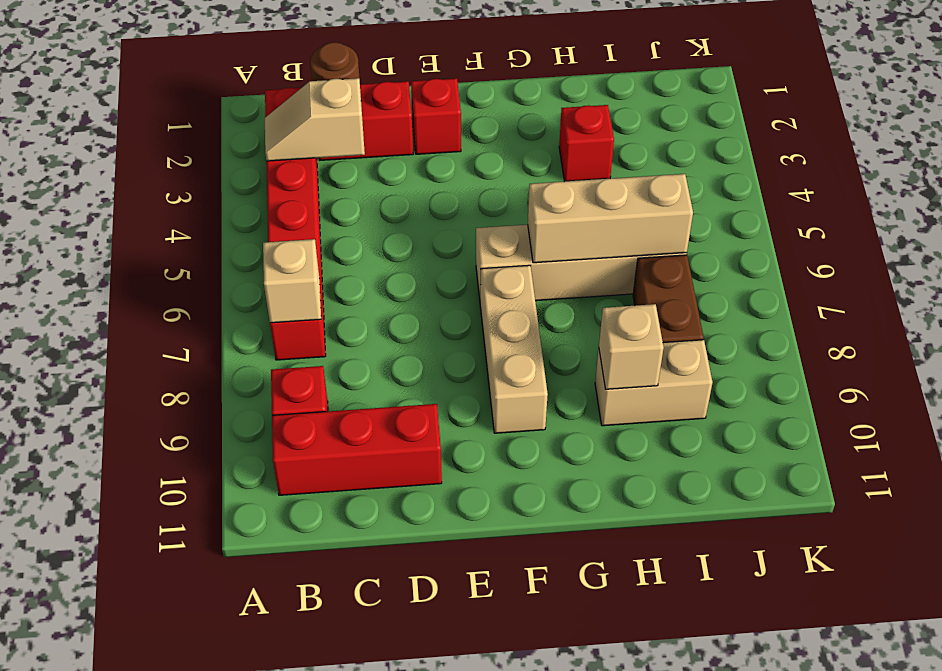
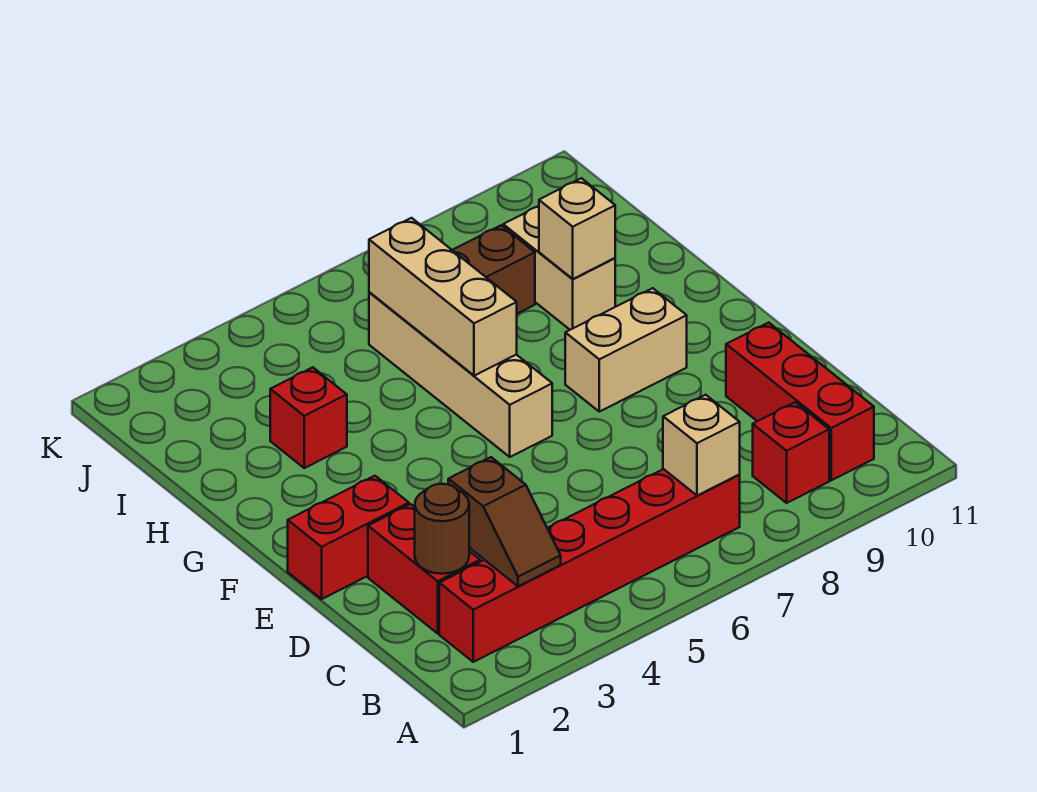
tan slope B3:C3 level 2 top C -> brown slope B3:C3 level 2 top C
red brick E2 level 1 -> red brick E1:E2 level 1
tan brick F7:F9 level 1 -> tan brick F8:F9 level 1

